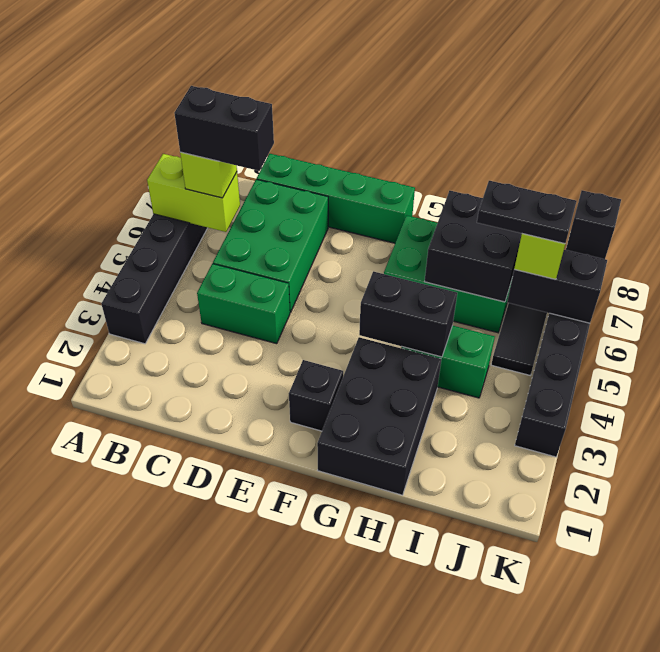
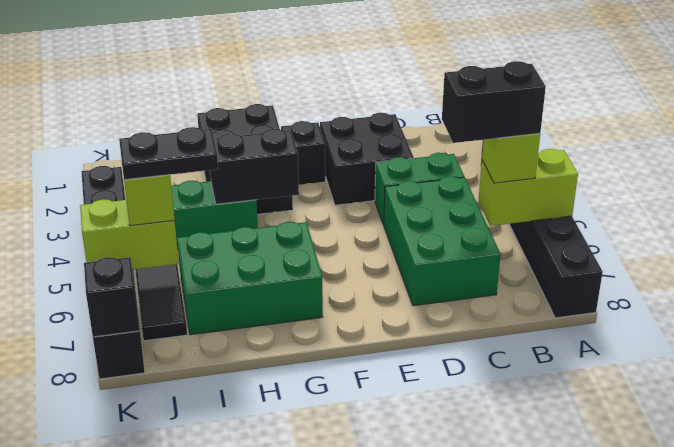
green brick C8:F8 level 1 -> none
black brick H6:I7 level 2 -> black brick D2:E3 level 1
black brick J6:K6 level 2 -> lime brick J6:K6 level 2

